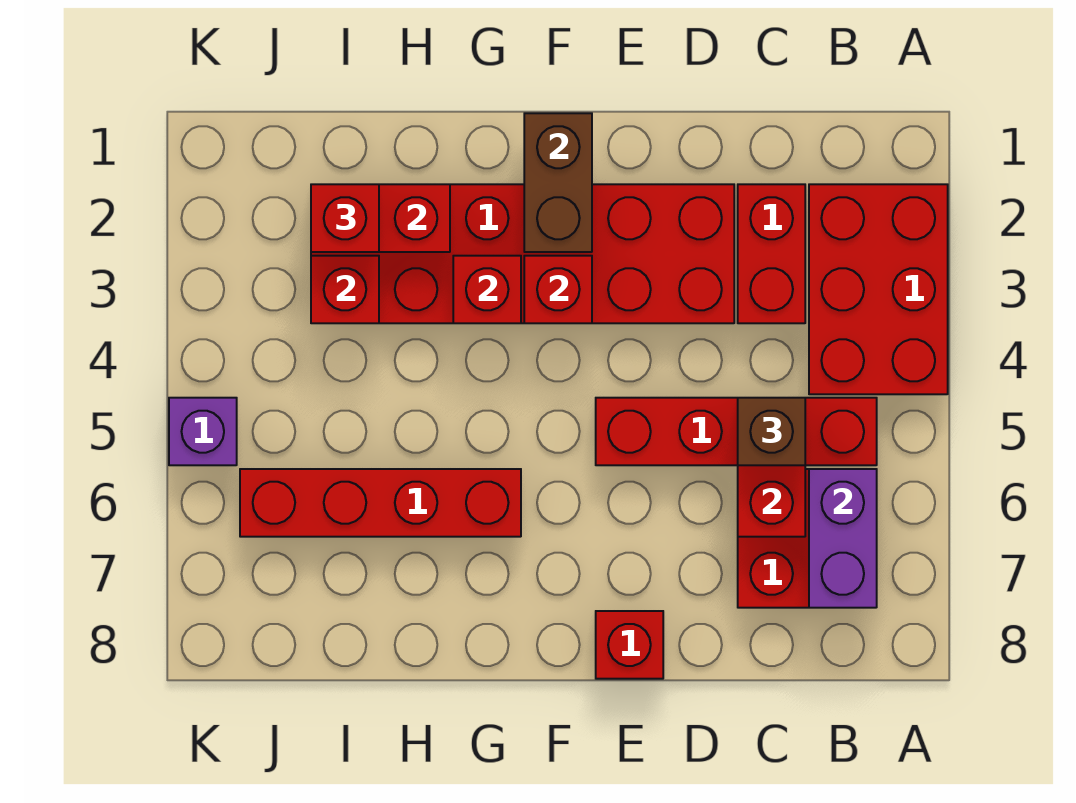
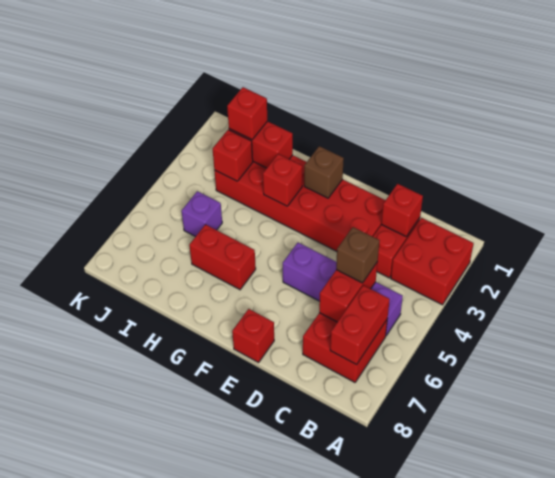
red brick A2:B4 level 1 -> red brick A2:B3 level 1
red brick B5:E5 level 1 -> purple brick B5:E5 level 1
purple brick B6:B7 level 2 -> red brick B6:B7 level 2
brown brick F1:F2 level 2 -> brown brick F2 level 2
red brick F3 level 2 -> red brick C2 level 2
red brick G6:J6 level 1 -> red brick G6:H6 level 1
purple brick K5 level 1 -> purple brick I5 level 1

